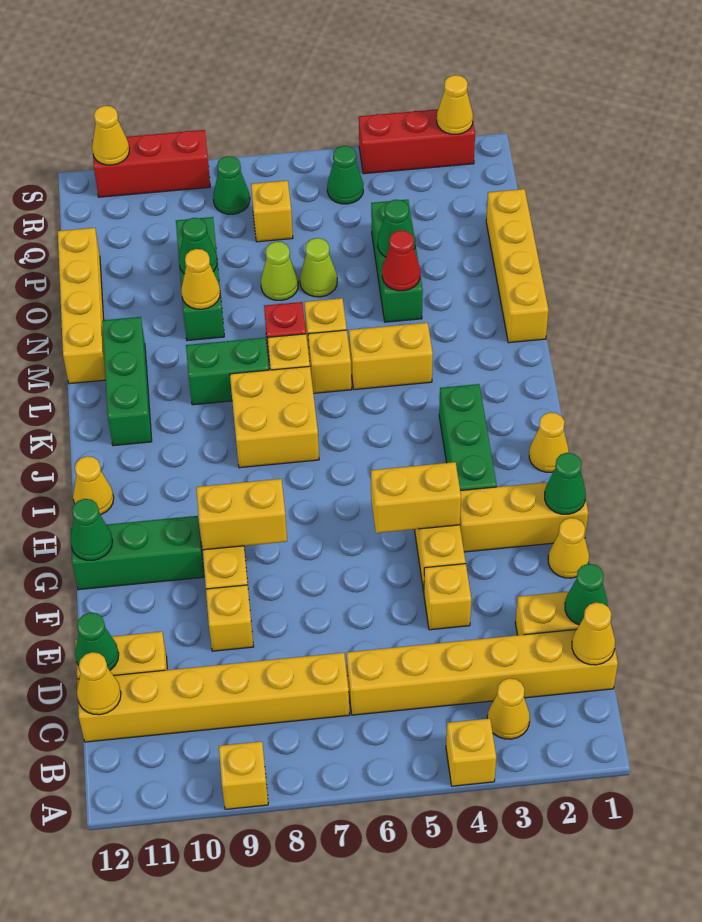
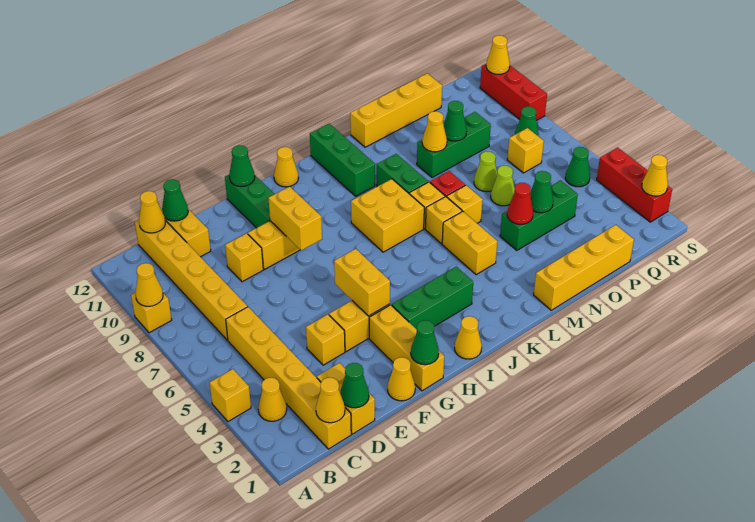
none -> yellow cone A9 level 2
green brick K11:M11 level 1 -> green brick K10:K12 level 1

